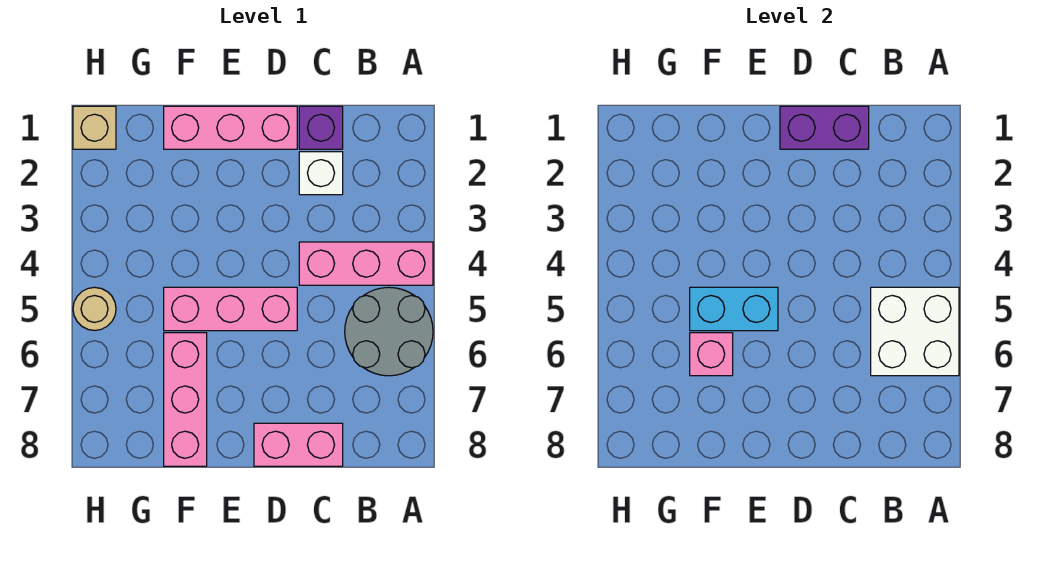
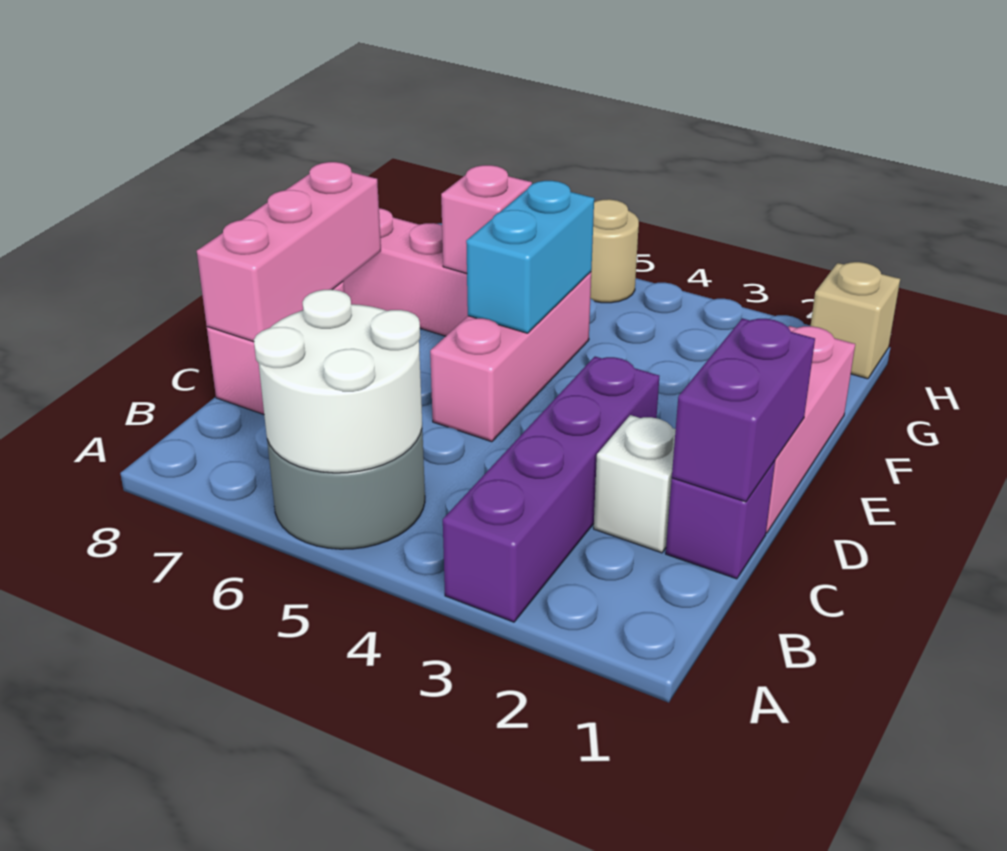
none -> purple brick A3:D3 level 1
pink brick A4:C4 level 1 -> pink brick C8:E8 level 2
white brick A5:B6 level 2 -> white round brick A5:B6 level 2

